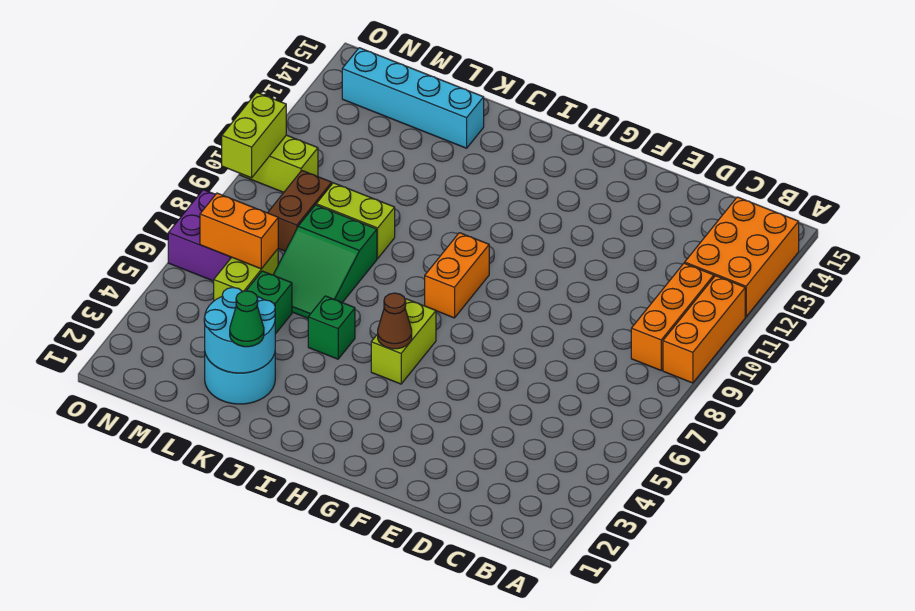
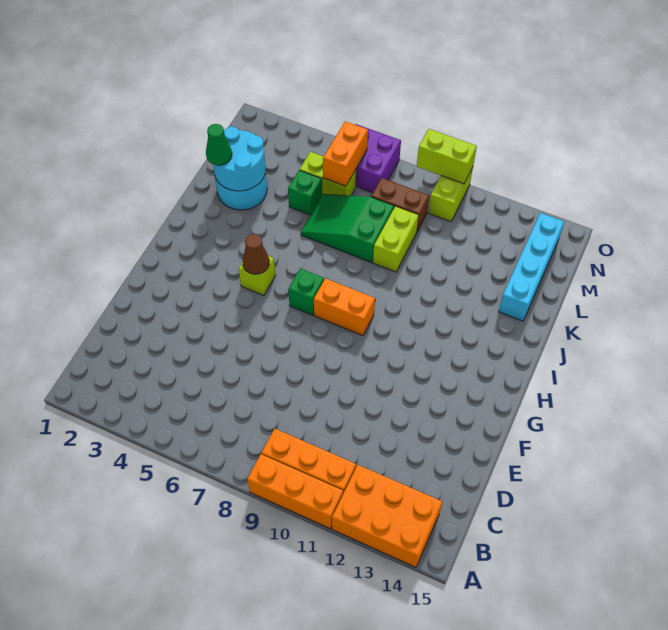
lime brick H5:H6 level 1 -> lime brick H5 level 1
green brick J5 level 1 -> green brick H7 level 1

